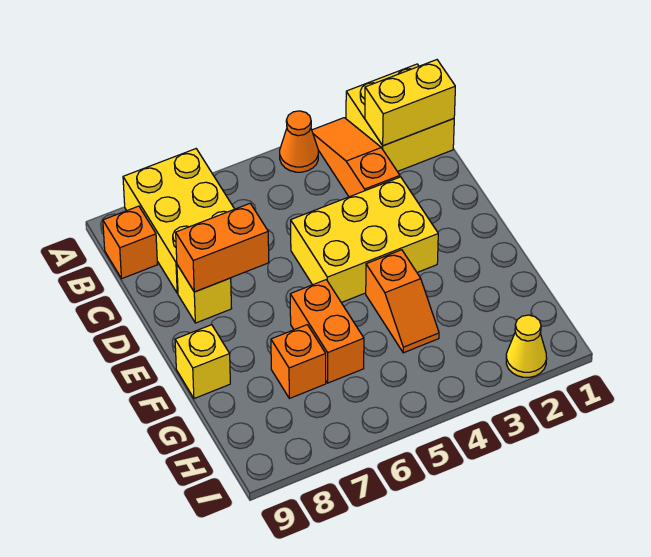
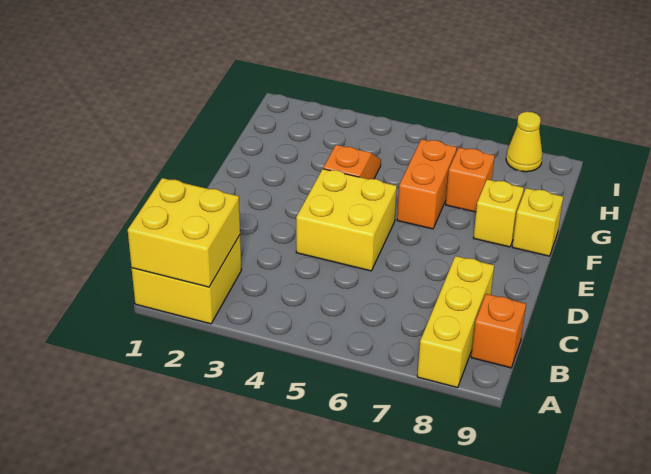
orange slope A3:C3 level 1 top C -> none
orange cone A4 level 1 -> none
yellow brick A7:C8 level 1 -> yellow brick A8:C8 level 1
yellow brick B1:B2 level 2 -> yellow brick A1:B2 level 2
yellow brick D3:E5 level 1 -> yellow brick D4:E5 level 1
orange brick D7:D8 level 2 -> none
yellow brick D8 level 1 -> yellow brick F8 level 1
yellow cone I2 level 1 -> yellow cone I8 level 1

